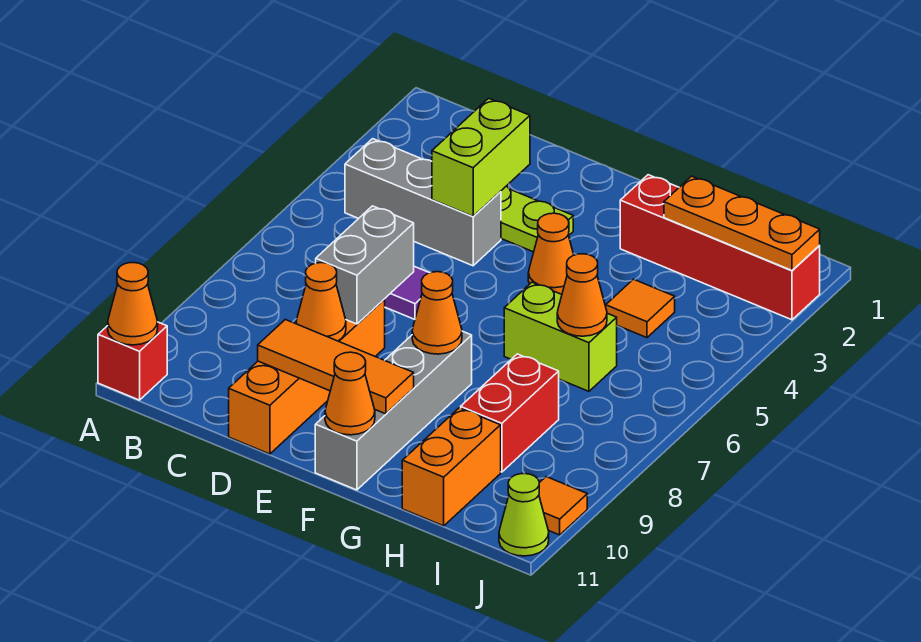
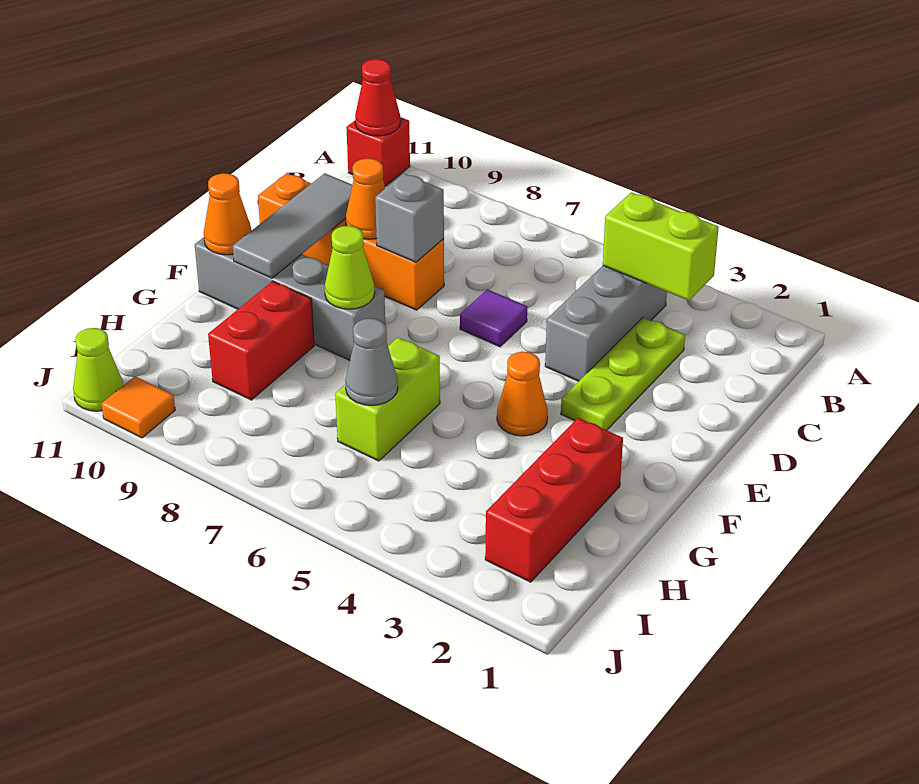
orange cone A11 level 2 -> red cone A11 level 2
lime brick D3:D4 level 2 -> lime brick B3:B4 level 2
grey brick D7:D8 level 2 -> grey brick D8 level 2
orange tile D10:F10 level 2 -> grey tile D10:F10 level 2
orange cone F8 level 2 -> lime cone F8 level 2
red brick G2:J2 level 1 -> red brick G2:I2 level 1
orange plate H2:J2 level 2 -> none
orange tile H4 level 1 -> none
orange cone H6 level 2 -> grey cone H6 level 2
red brick H8:H9 level 1 -> red brick G9:H9 level 1
orange brick H10:H11 level 1 -> none

